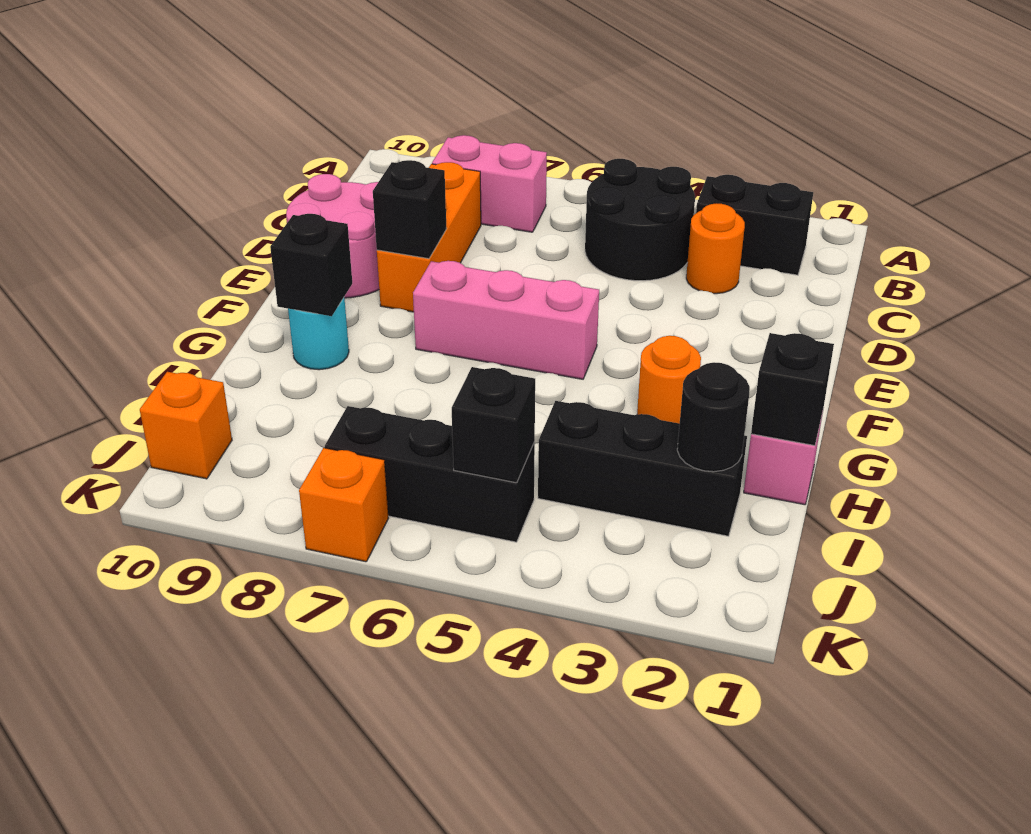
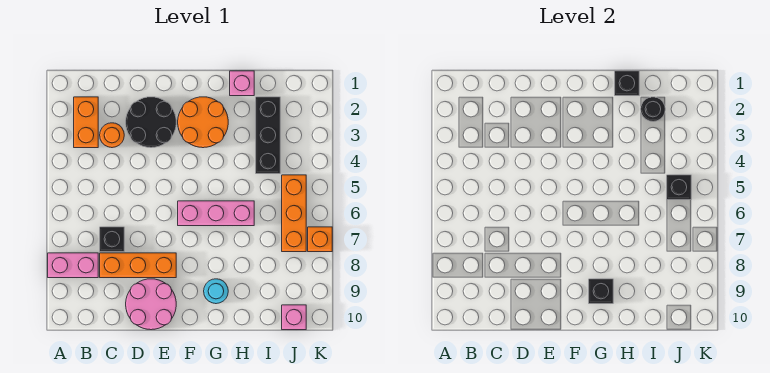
black brick B2:B3 level 1 -> orange brick B2:B3 level 1
black round brick B4:C5 level 1 -> black round brick D2:E3 level 1
pink brick B7:B8 level 1 -> pink brick A8:B8 level 1
black brick E8 level 2 -> black brick C7 level 1
pink brick F5:F7 level 1 -> pink brick F6:H6 level 1
orange round brick G3 level 1 -> orange round brick F2:G3 level 1
black brick J5:J7 level 1 -> orange brick J5:J7 level 1
orange brick J10 level 1 -> pink brick J10 level 1

